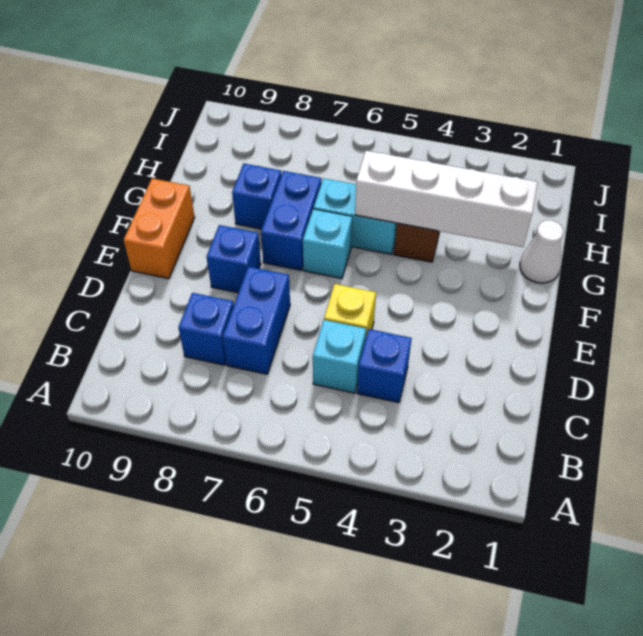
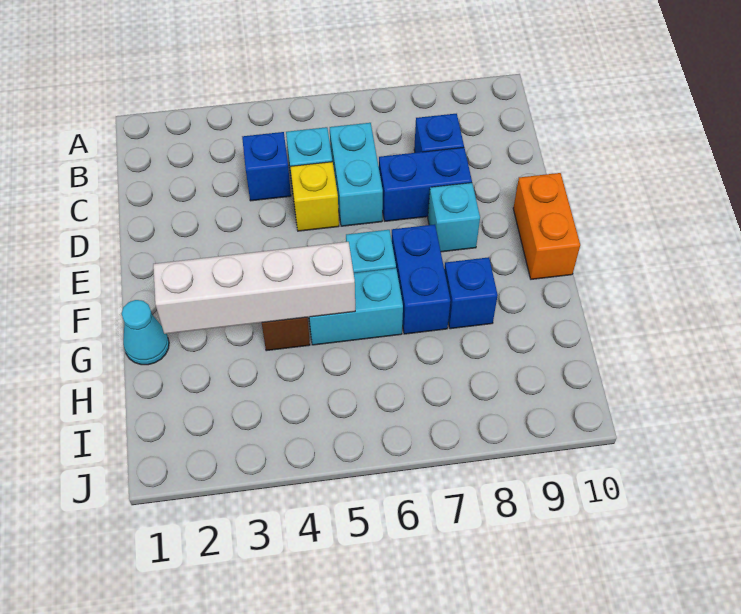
none -> cyan brick C6:D6 level 1
blue brick C7:D7 level 1 -> blue brick D7:D8 level 1
blue brick E8 level 1 -> cyan brick E8 level 1
white cone G1 level 1 -> cyan cone G1 level 1

